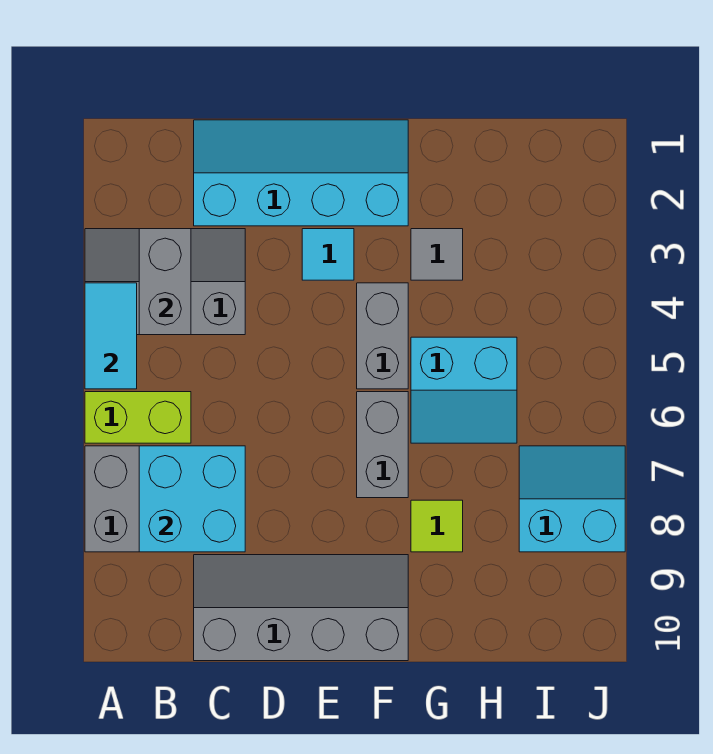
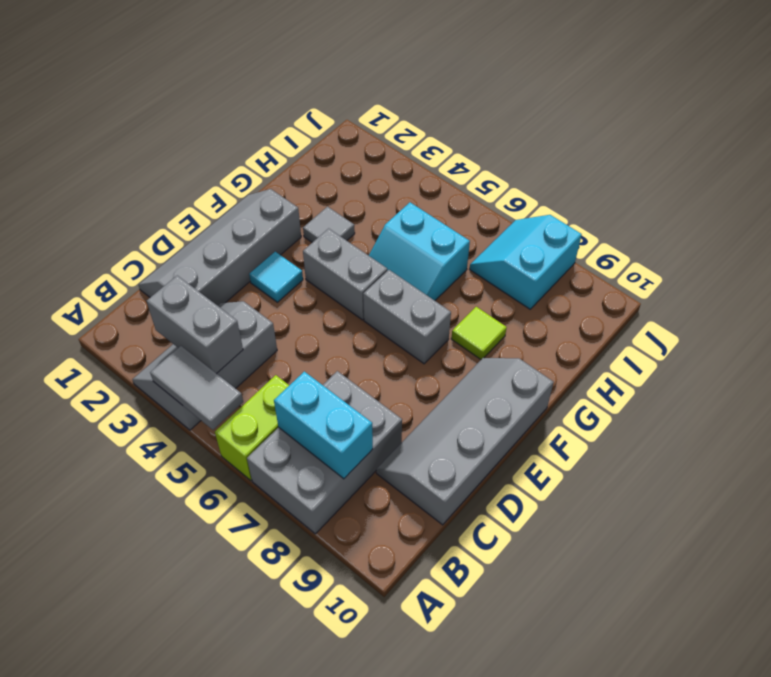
cyan tile A4:A5 level 2 -> grey tile A4:A5 level 2
cyan brick B7:C8 level 2 -> cyan brick B7:B8 level 2
cyan slope C1:F2 level 1 top 2 -> grey slope C1:F2 level 1 top 2
cyan slope G5:H6 level 1 top 5 -> cyan slope G5:H6 level 1 top H

